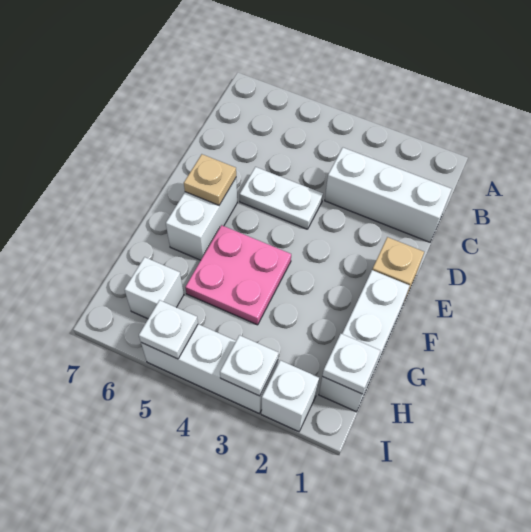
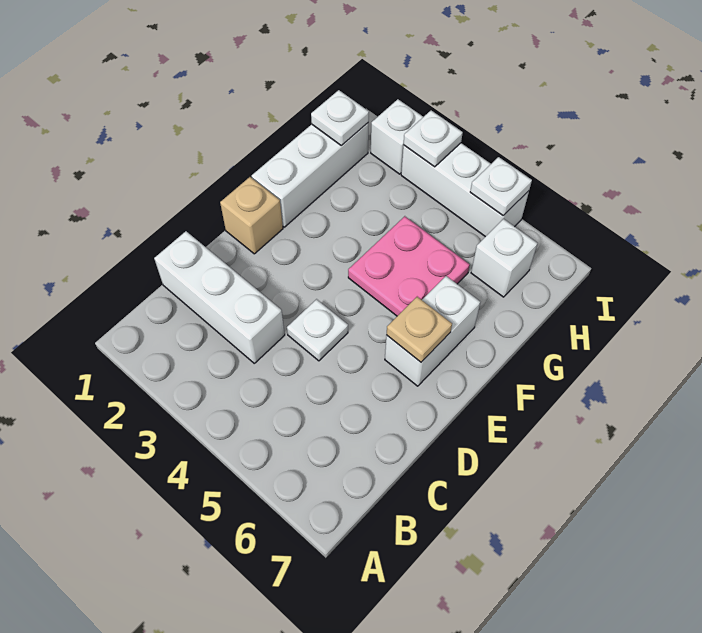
white plate D4:D5 level 1 -> white plate D4 level 1

